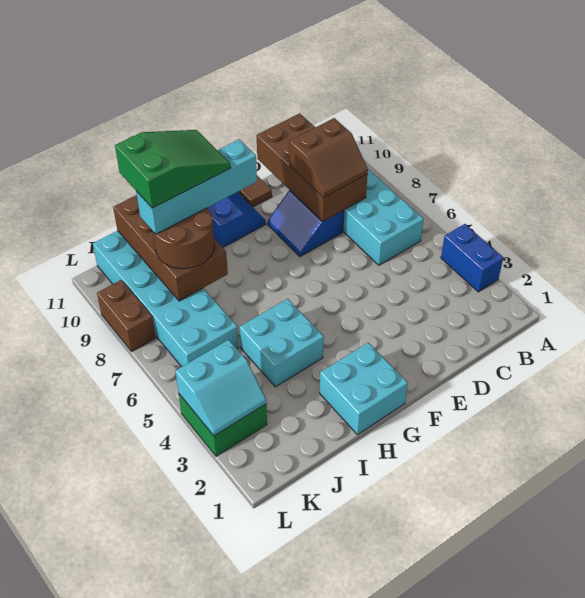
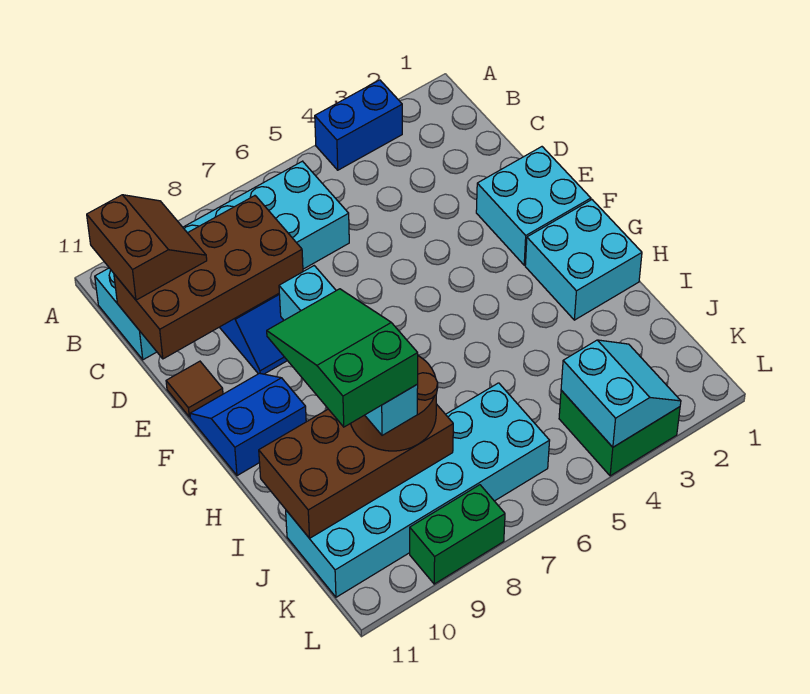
brown slope C8:D9 level 3 top 9 -> brown slope B10:C11 level 3 top 11
cyan brick H4:I5 level 1 -> cyan brick E1:F2 level 1
brown brick L8:L9 level 1 -> green brick L8:L9 level 1

